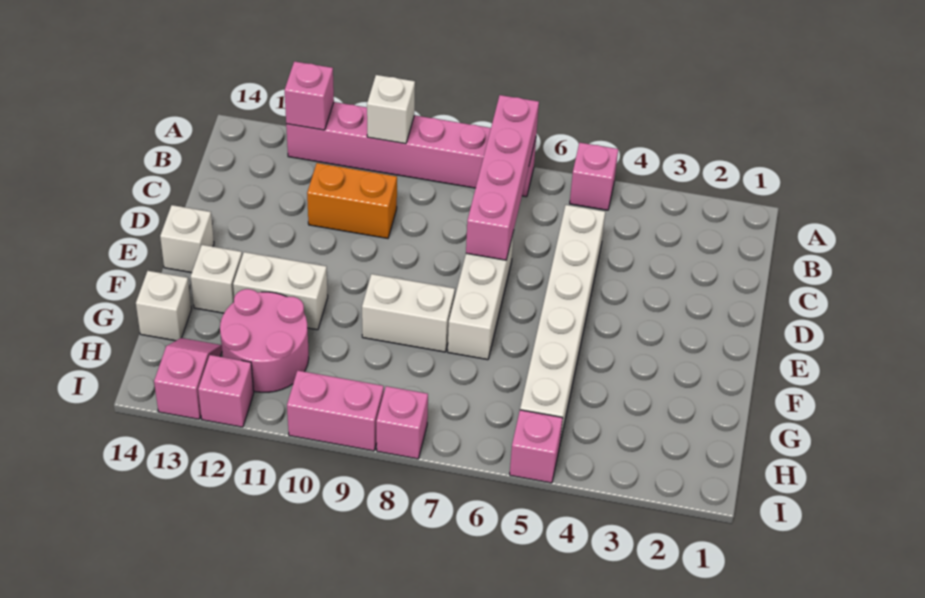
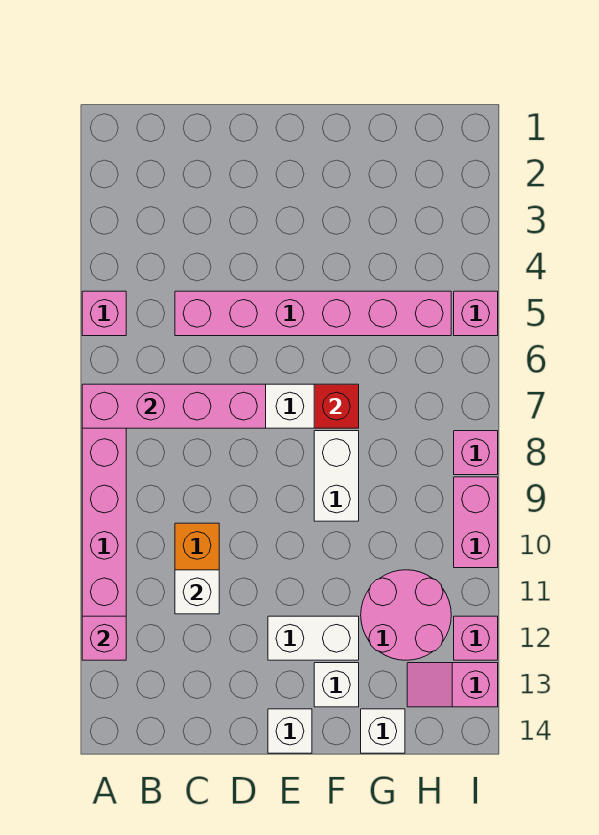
white brick A10 level 2 -> white brick C11 level 2
white brick C5:H5 level 1 -> pink brick C5:H5 level 1
none -> red brick F7 level 2
white brick F11:F12 level 1 -> white brick E12:F12 level 1

